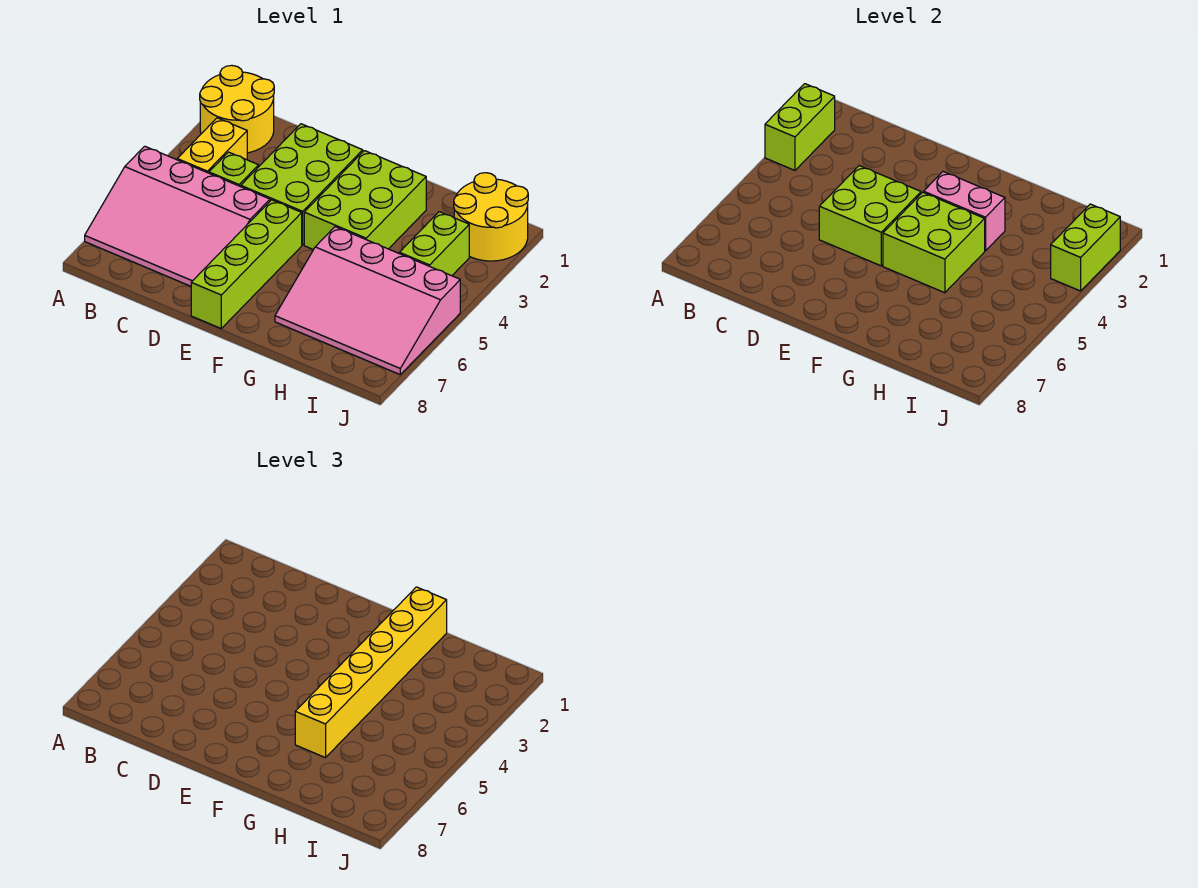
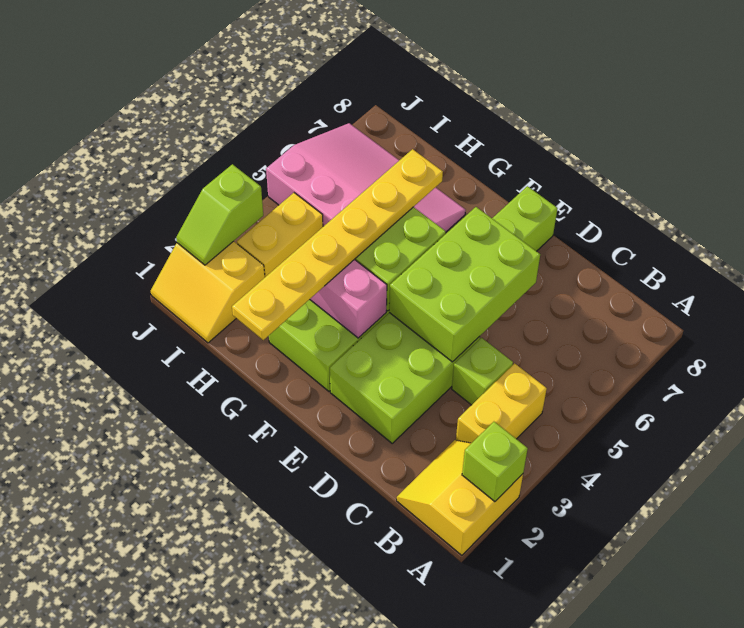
yellow round brick A1:B2 level 1 -> yellow slope A1:B2 level 1 top A
lime brick A2:A3 level 2 -> lime brick A2 level 2
pink slope A5:D7 level 1 top 5 -> none
lime brick D4:E5 level 2 -> lime brick D4:E6 level 2
yellow brick G1:G6 level 3 -> yellow plate G1:G6 level 3
yellow round brick I1:J2 level 1 -> yellow slope I1:J2 level 1 top 2
lime brick I3:I4 level 1 -> yellow brick I3:I4 level 1
lime brick J2:J3 level 2 -> lime slope J2:J3 level 2 top 3

